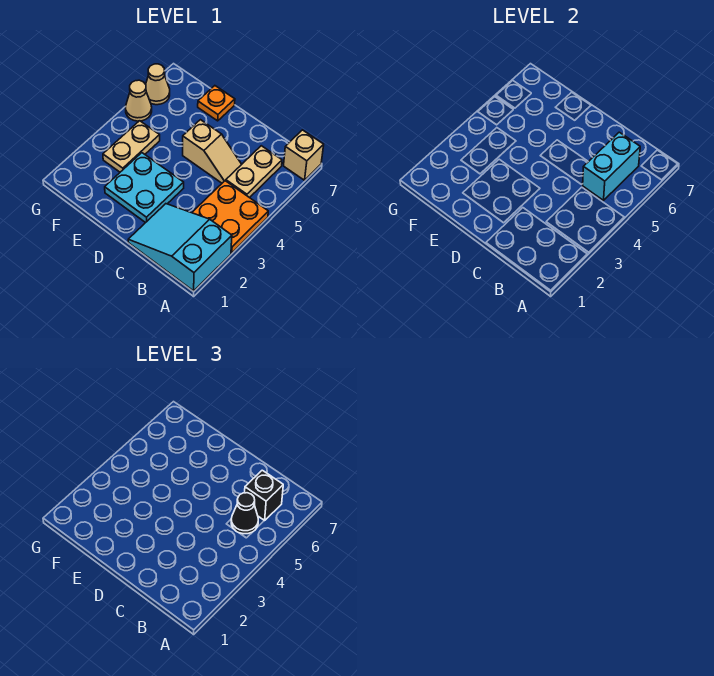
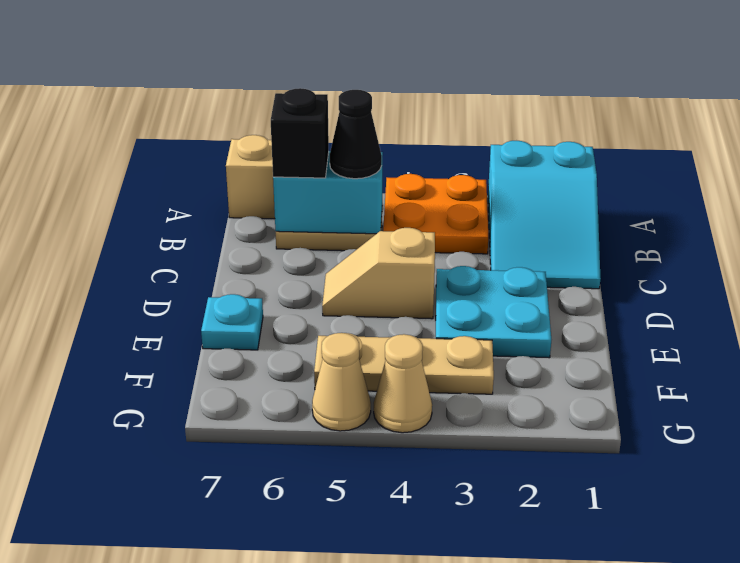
tan slope C5:D5 level 1 top D -> tan slope D4:D5 level 1 top 4
orange plate E7 level 1 -> cyan plate E7 level 1
tan plate F3:F4 level 1 -> tan plate F3:F5 level 1
tan cone G6 level 1 -> tan cone G4 level 1

